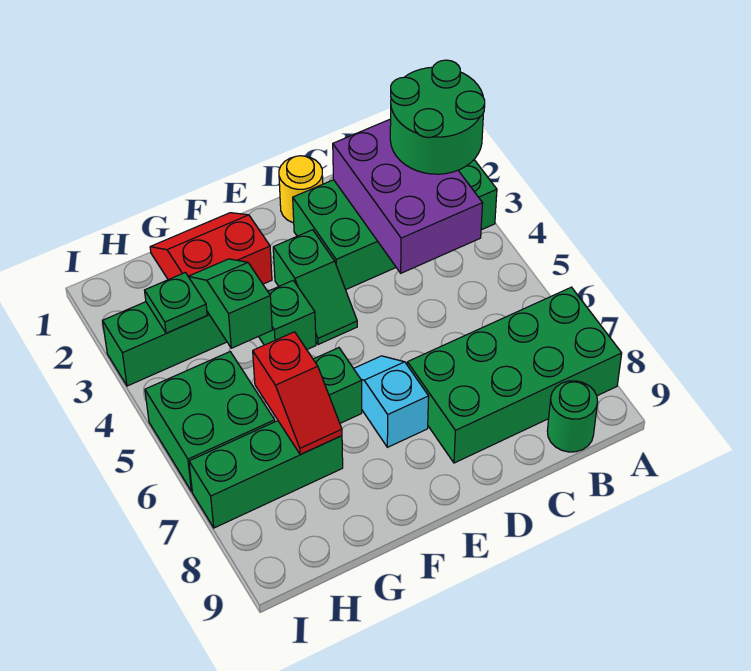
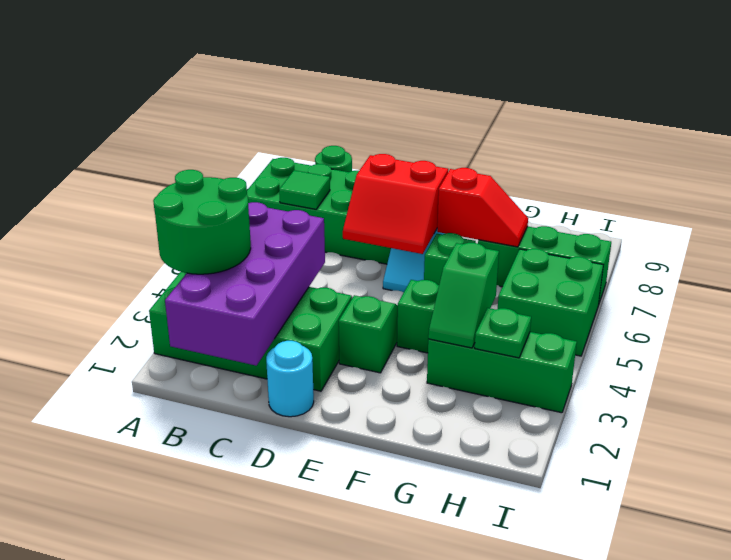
purple brick B2:C4 level 2 -> purple brick B1:C4 level 2
none -> green tile B7 level 2
yellow round brick D1 level 1 -> cyan round brick D1 level 1
red slope F1:G2 level 1 top 2 -> red slope D6:E7 level 2 top 7
red slope G6:G7 level 2 top 6 -> red slope F7:G7 level 2 top F

